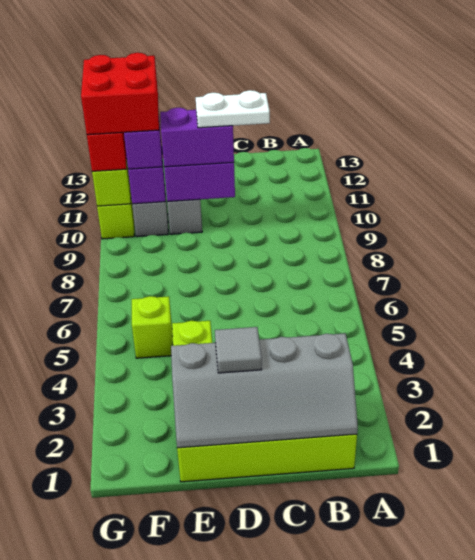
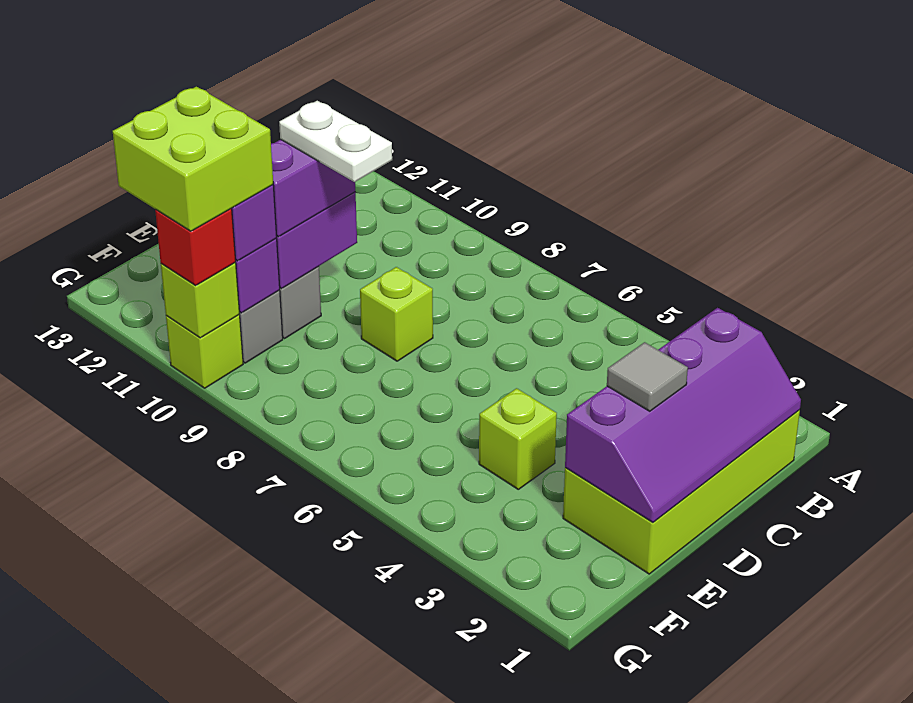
grey slope B1:E2 level 2 top 2 -> purple slope B1:E2 level 2 top 2
white plate C10:D10 level 4 -> white plate D9:D10 level 4
lime brick F5 level 1 -> lime brick D8 level 1
red brick F10:G11 level 4 -> lime brick F10:G11 level 4

